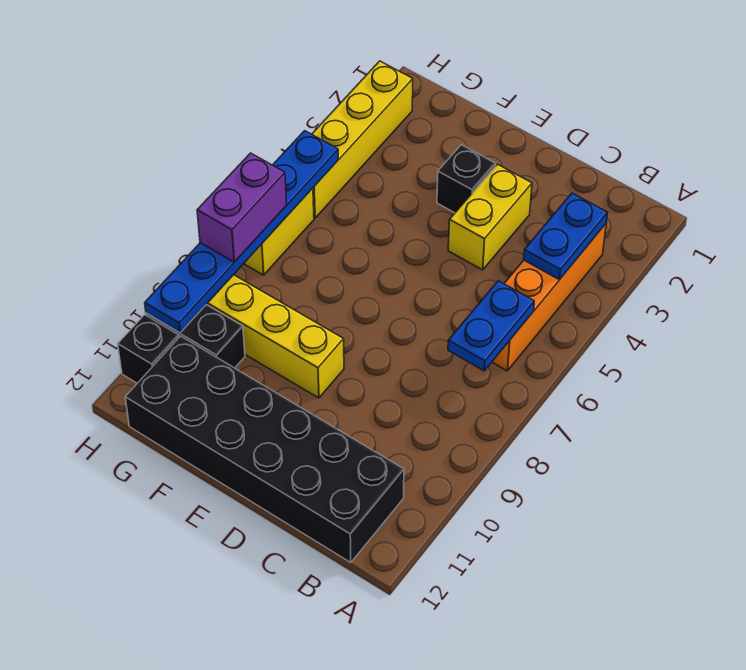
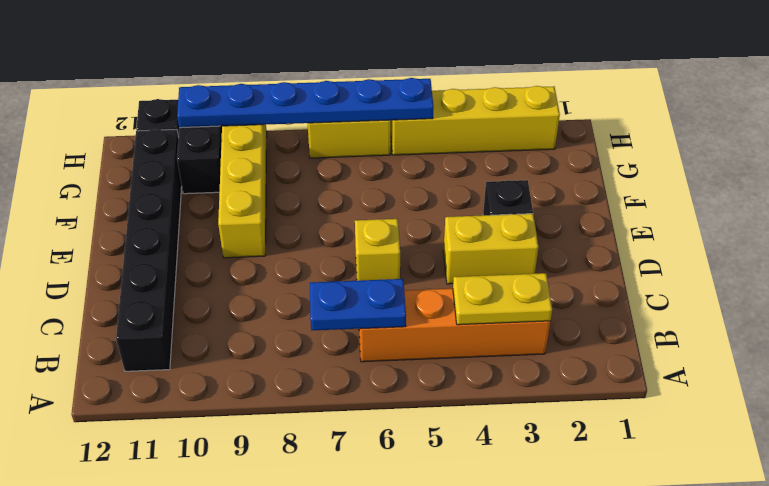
blue plate B3:B4 level 2 -> yellow plate B3:B4 level 2
black brick B11:G12 level 1 -> black brick B11:G11 level 1
none -> yellow brick D6 level 1
purple brick H7:H8 level 3 -> none

